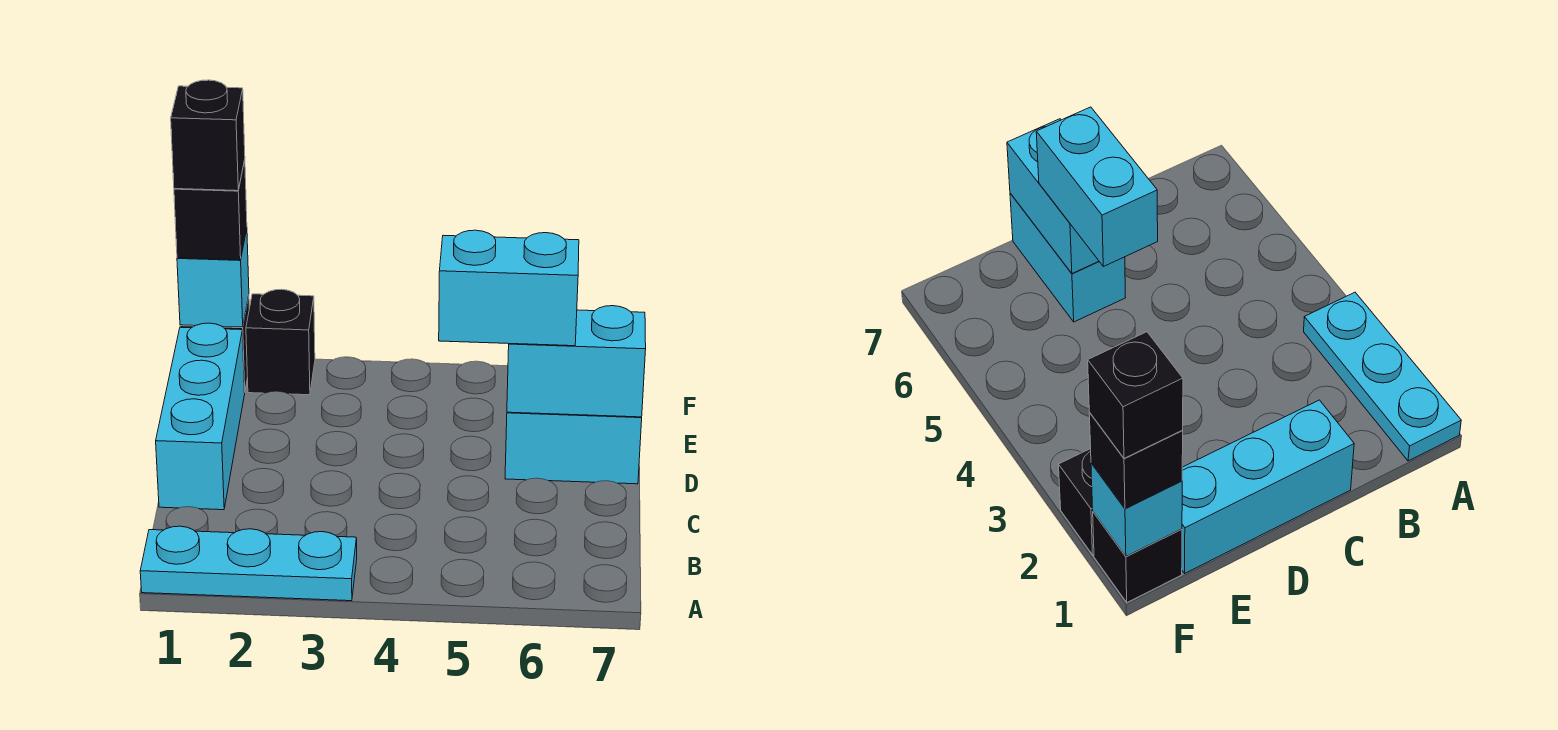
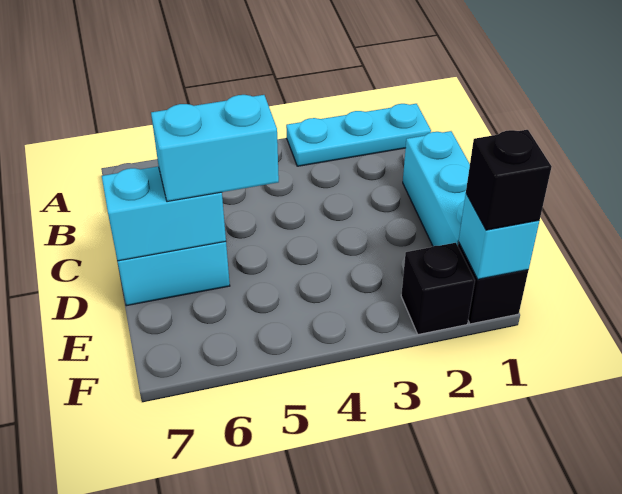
black brick F1 level 4 -> none

